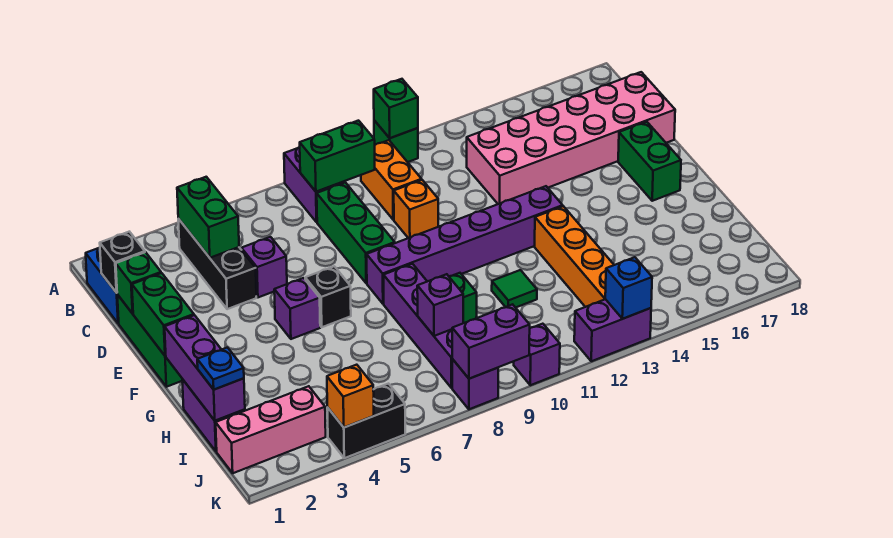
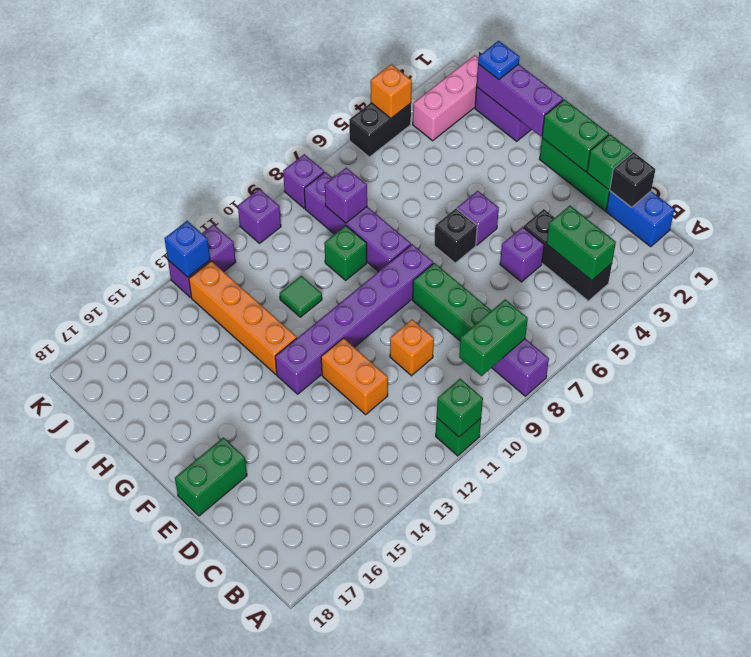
orange brick B10:C10 level 1 -> orange brick D12:E12 level 1
pink brick C13:D18 level 1 -> none
green brick E17:F17 level 1 -> green brick E17:E18 level 1
purple brick K8:K9 level 2 -> none

